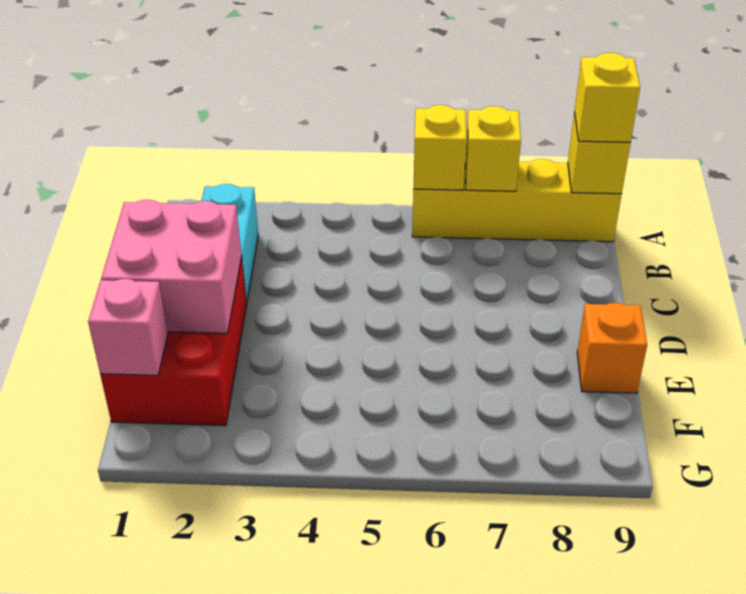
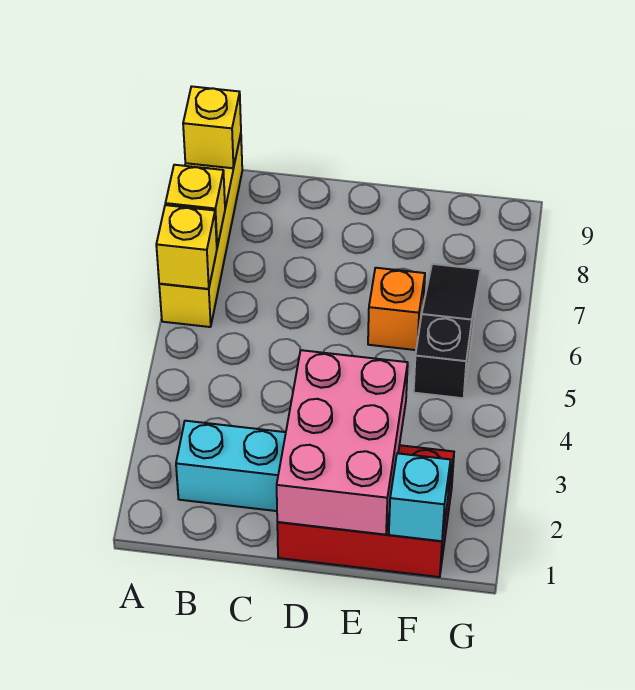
yellow brick A9 level 3 -> none
pink brick D1:E2 level 2 -> pink brick D1:E3 level 2
orange brick E9 level 1 -> orange brick E6 level 1
pink brick F1 level 2 -> cyan brick F1 level 2
none -> black slope F5:F7 level 1 top 5

